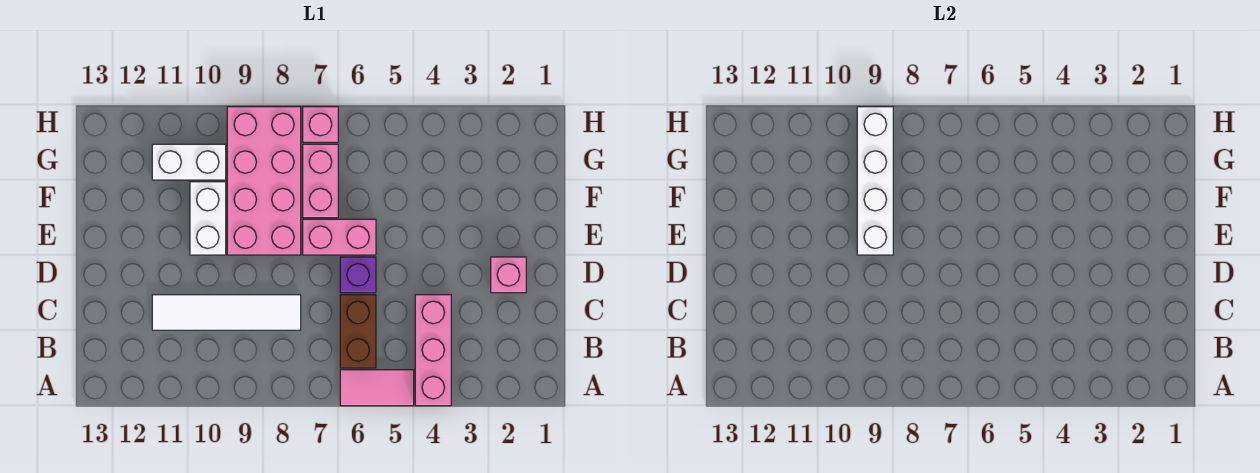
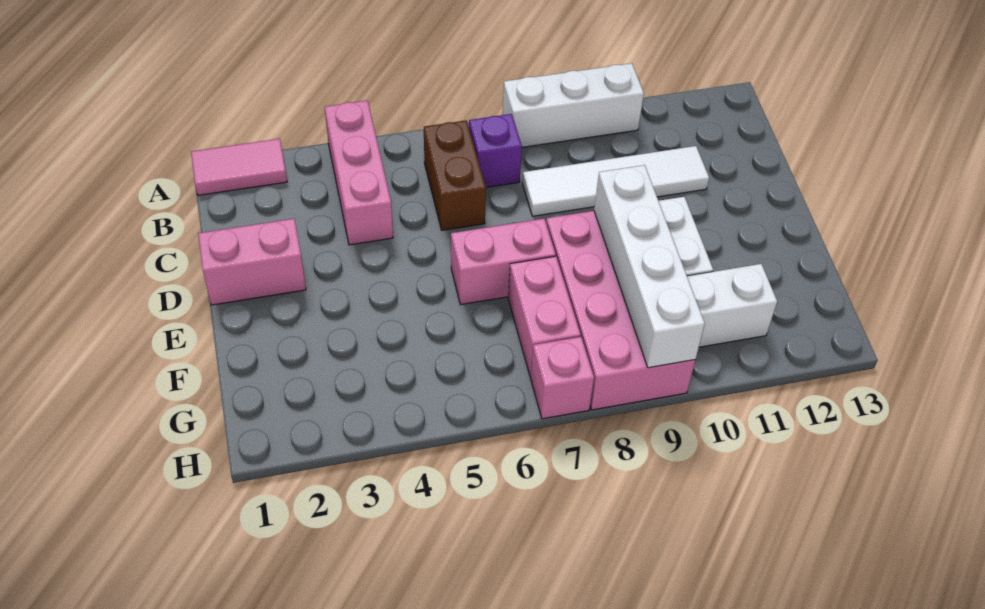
pink tile A5:A6 level 1 -> pink tile A1:A2 level 1
none -> white brick A8:A10 level 1
pink brick D2 level 1 -> pink brick D1:D2 level 1
purple brick D6 level 1 -> purple brick B7 level 1

